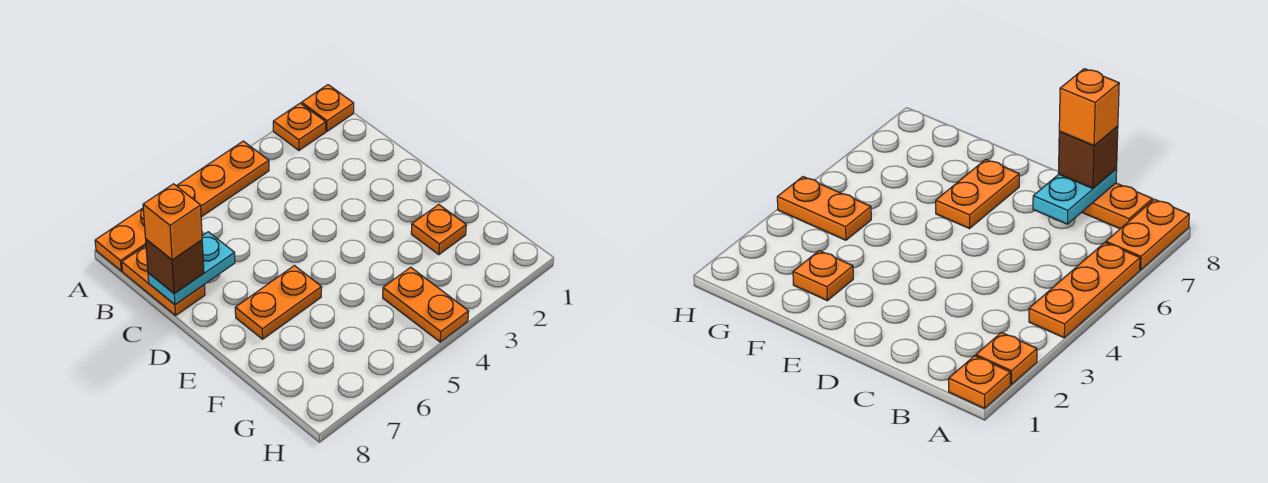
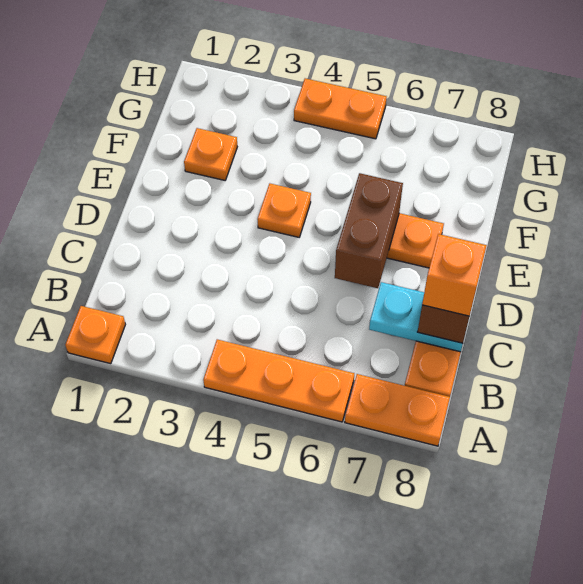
orange plate A2 level 1 -> orange plate E4 level 1
none -> brown brick D6:E6 level 2
orange plate G4:H4 level 1 -> orange plate H4:H5 level 1

